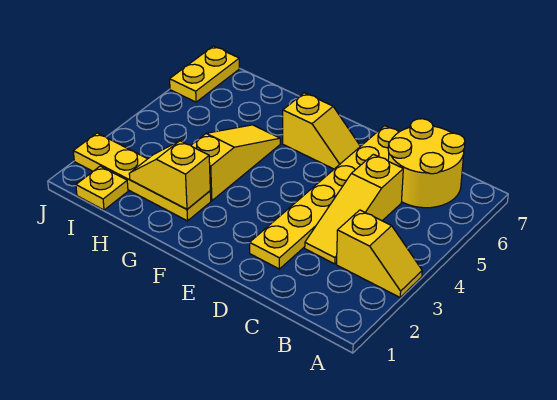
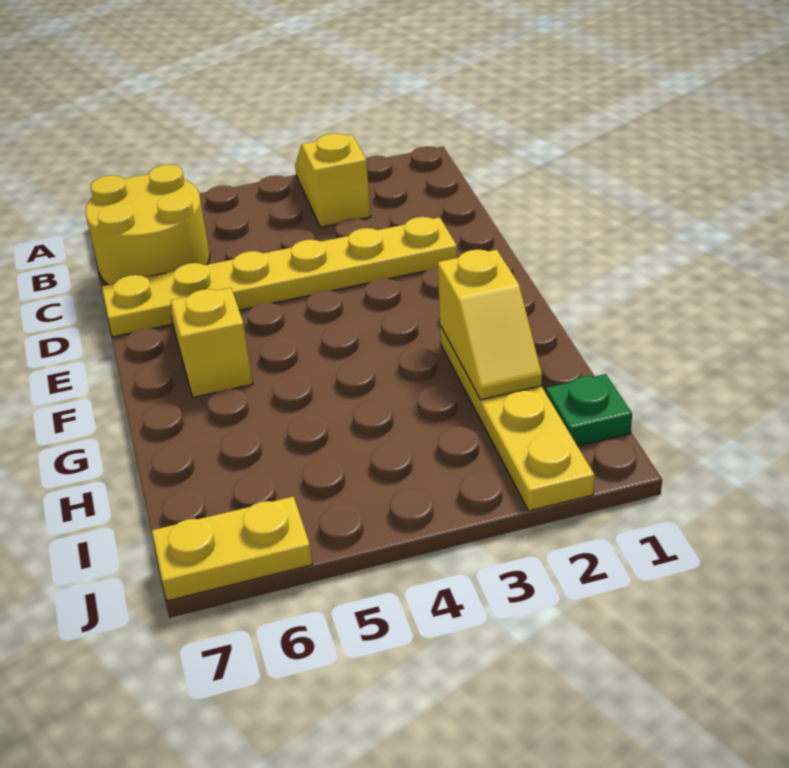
yellow slope C3:C5 level 1 top 5 -> none
yellow slope G3:G5 level 1 top 3 -> none
yellow plate I1 level 1 -> green plate I1 level 1

